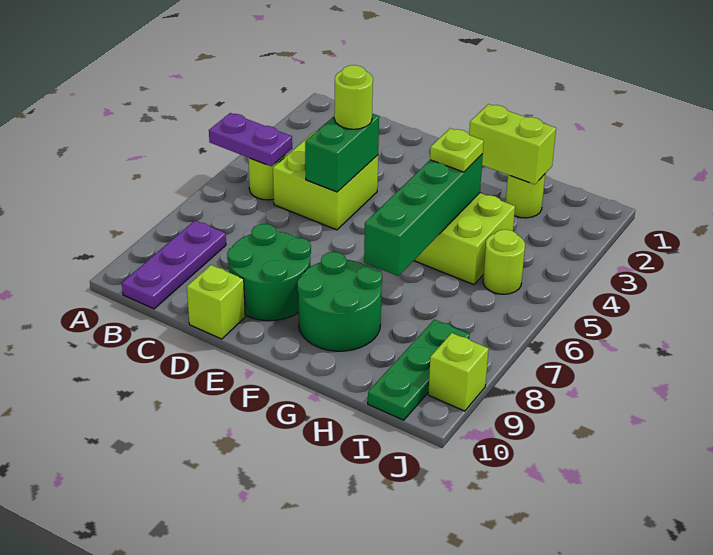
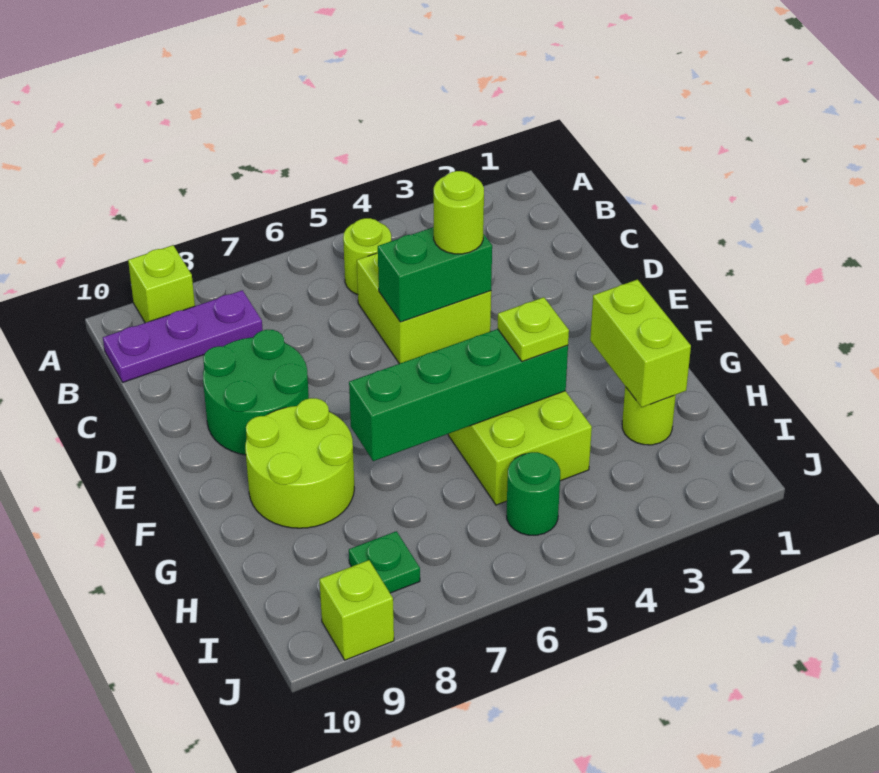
purple plate A5:B5 level 2 -> none
lime brick D10 level 1 -> lime brick A9 level 1
green round brick F8:G9 level 1 -> lime round brick F8:G9 level 1
lime round brick I5 level 1 -> green round brick I5 level 1
green plate I8:I10 level 1 -> green plate I8 level 1

